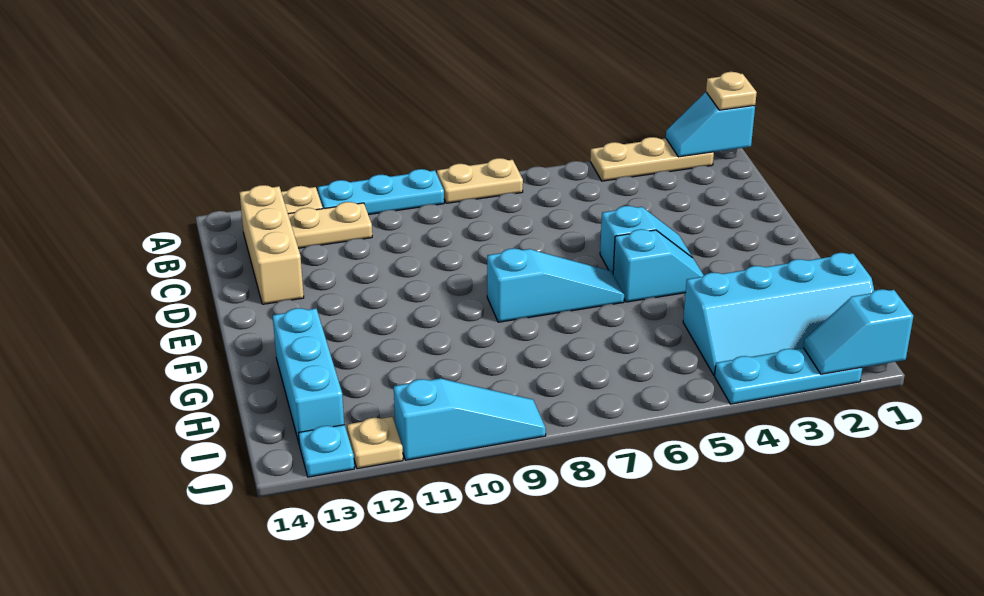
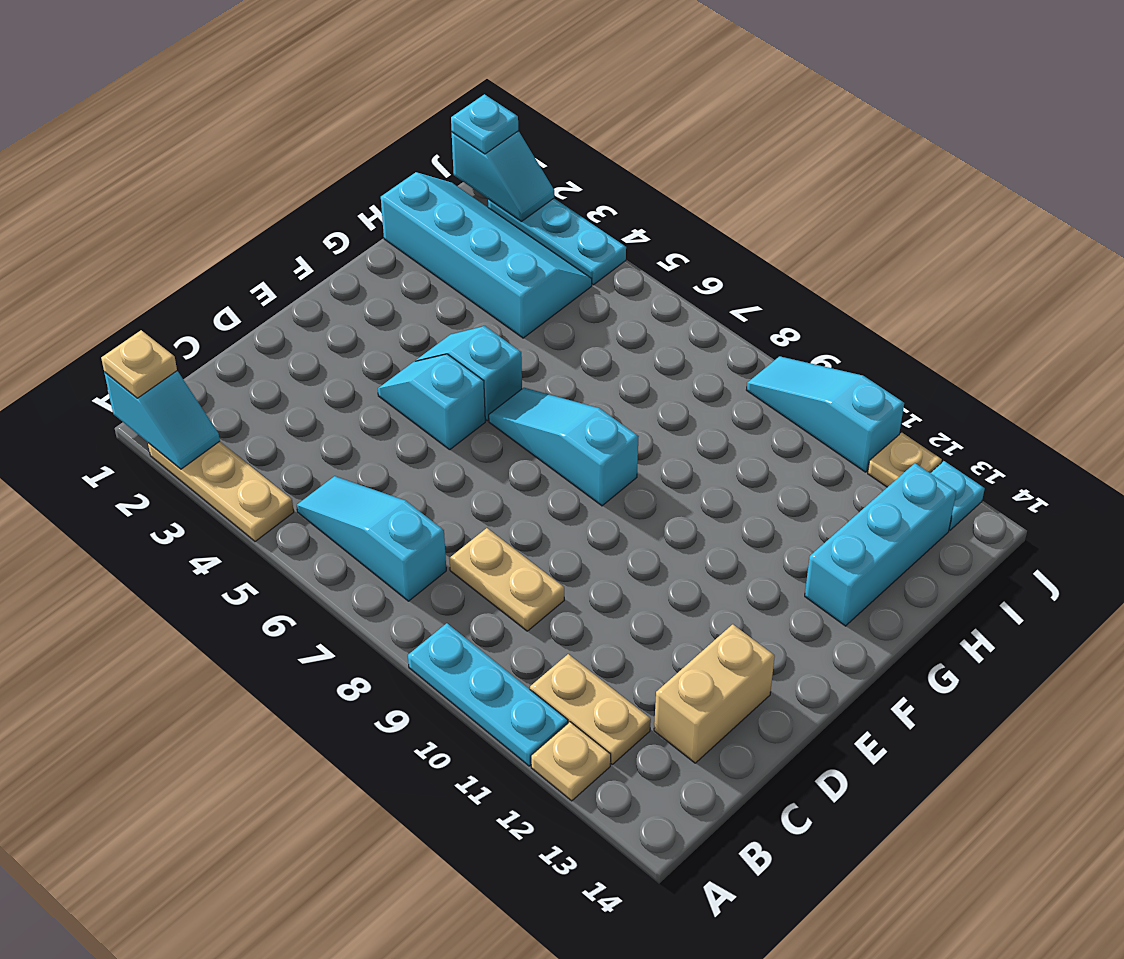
tan plate A7:A8 level 1 -> tan plate C8:C9 level 1
none -> cyan slope B5:B7 level 1 top 7
tan brick B13:D13 level 1 -> tan brick C13:D13 level 1
none -> cyan plate J1 level 3

